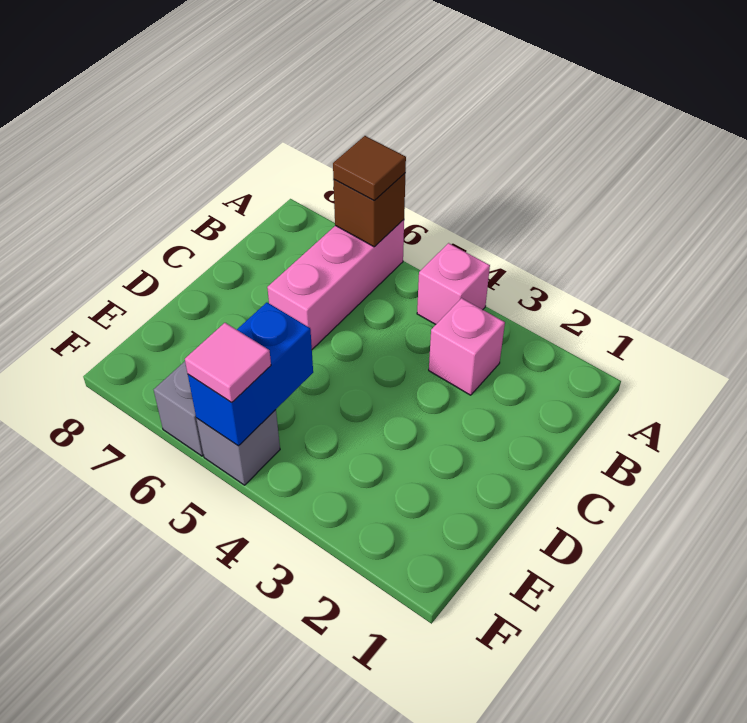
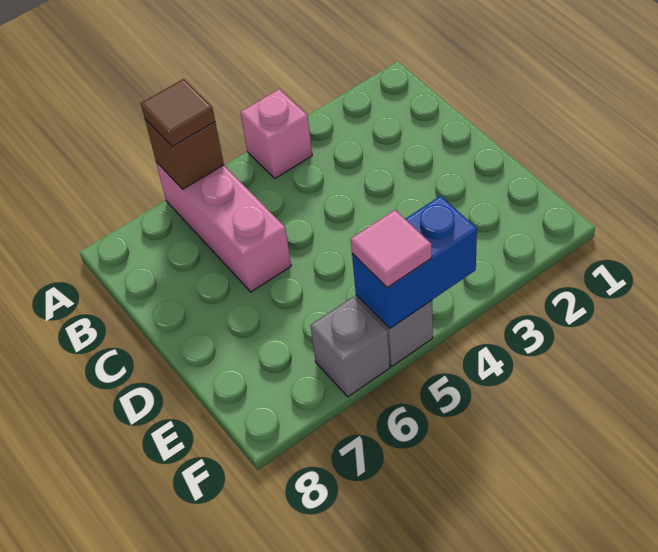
pink brick B3 level 1 -> none
blue brick E5:F5 level 2 -> blue brick F4:F5 level 2

